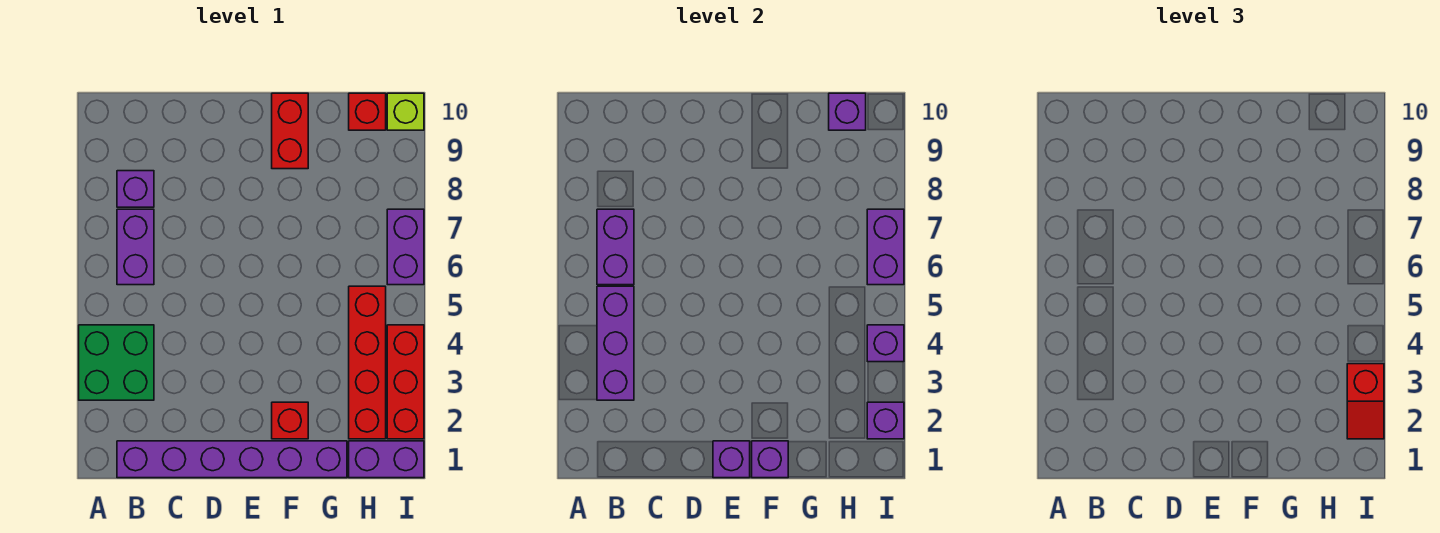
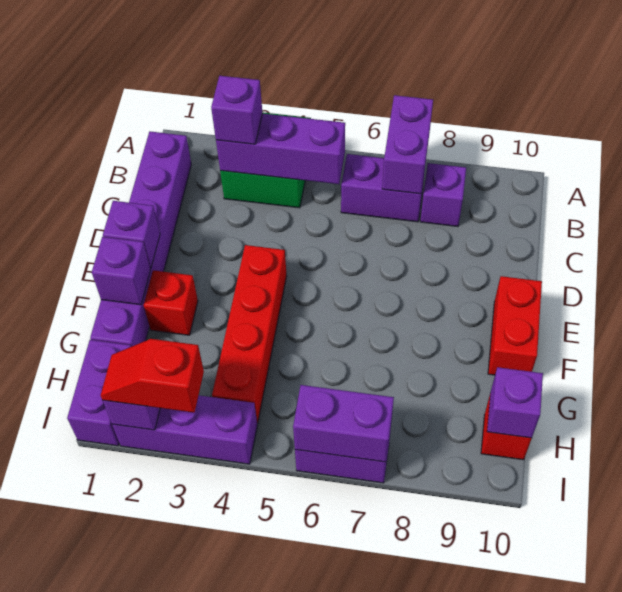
purple brick B6:B7 level 2 -> purple brick A7:B7 level 2
red brick F9:F10 level 1 -> red brick E10:F10 level 1
red brick H2:H5 level 1 -> red brick E4:H4 level 1
red brick I2:I4 level 1 -> purple brick I2:I4 level 1
purple brick I4 level 2 -> purple brick B3 level 3
lime brick I10 level 1 -> none

